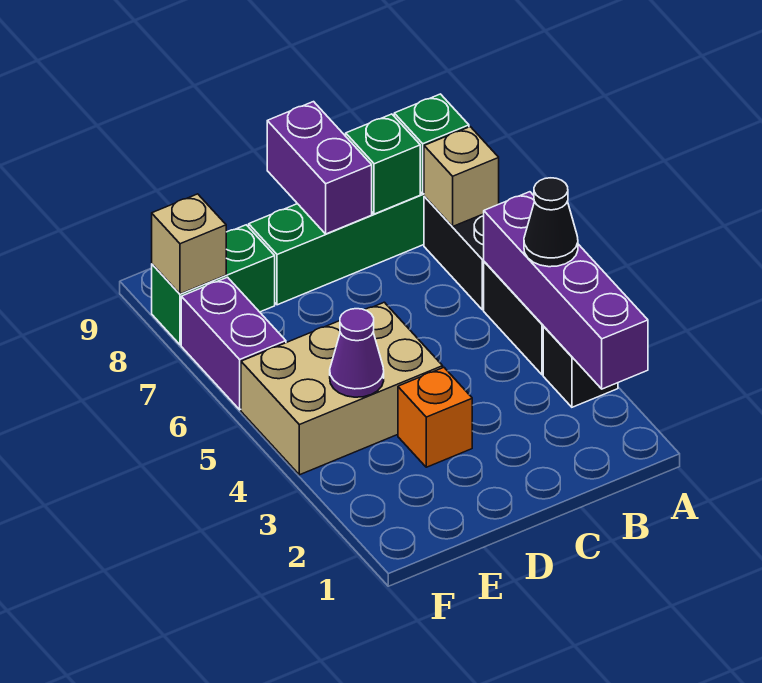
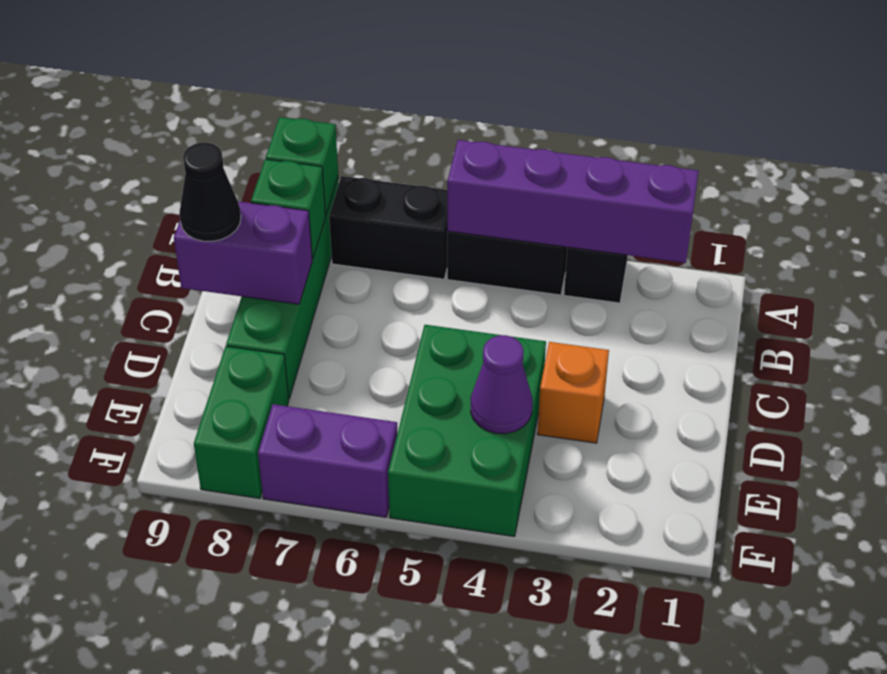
black cone A4 level 3 -> black cone C9 level 3
tan brick A7 level 2 -> none
tan brick D4:F5 level 1 -> green brick D4:F5 level 1
tan brick F8 level 2 -> none

